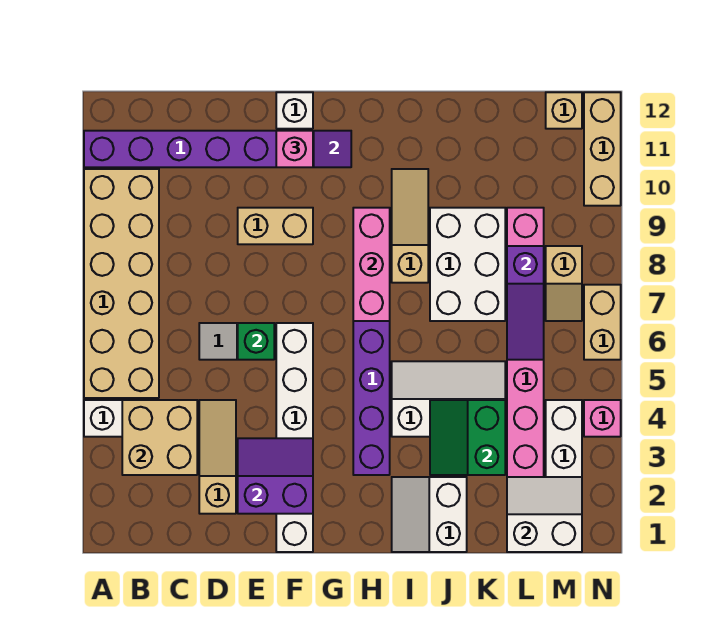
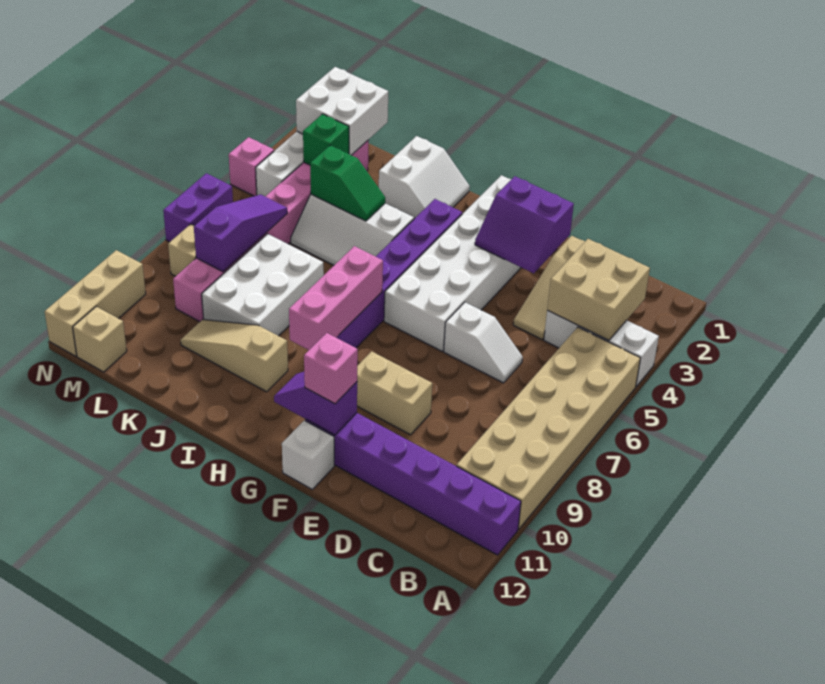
green brick E6 level 2 -> green brick L3 level 2
white brick F1:F6 level 1 -> white brick F1:G6 level 1
tan slope I8:I10 level 1 top 8 -> tan slope I10:K10 level 1 top I
green slope J3:K4 level 2 top K -> green slope J4:K4 level 2 top K
white slope L1:M2 level 2 top 1 -> white brick L1:M2 level 2
tan brick N6:N7 level 1 -> purple brick N6:N7 level 1

